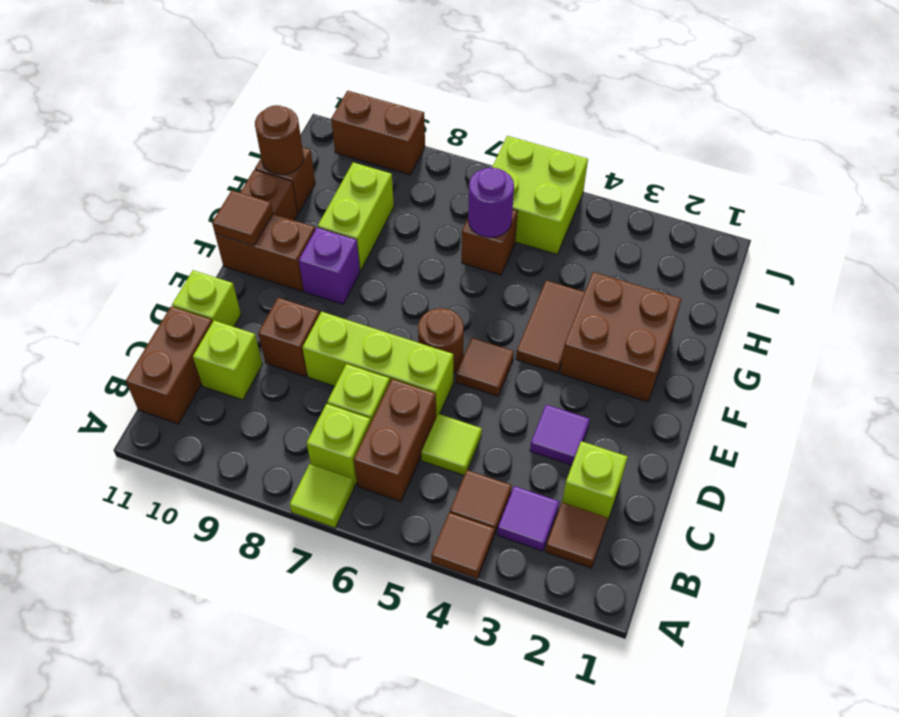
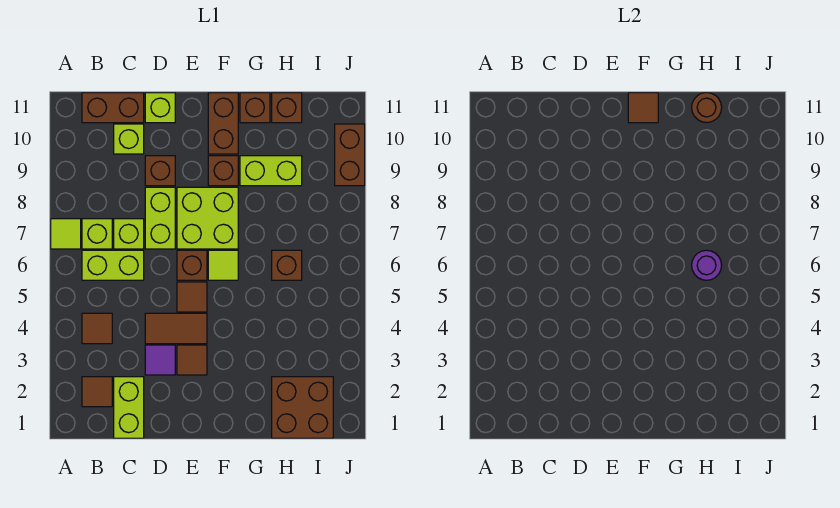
brown tile A4 level 1 -> brown tile E3 level 1
purple tile B3 level 1 -> none
brown brick B6:C6 level 1 -> lime brick B6:C6 level 1
lime brick C2 level 1 -> lime brick C1:C2 level 1
lime tile C5 level 1 -> lime tile F6 level 1
lime brick D6:D8 level 1 -> lime brick D7:D8 level 1
brown round brick E6 level 1 -> brown brick E6 level 1
brown brick F2:G3 level 1 -> brown brick H1:I2 level 1
brown tile F4:G4 level 1 -> brown tile D4:E4 level 1
purple brick F9 level 1 -> brown brick F9 level 1
lime brick I5:J6 level 1 -> lime brick E7:F8 level 1

